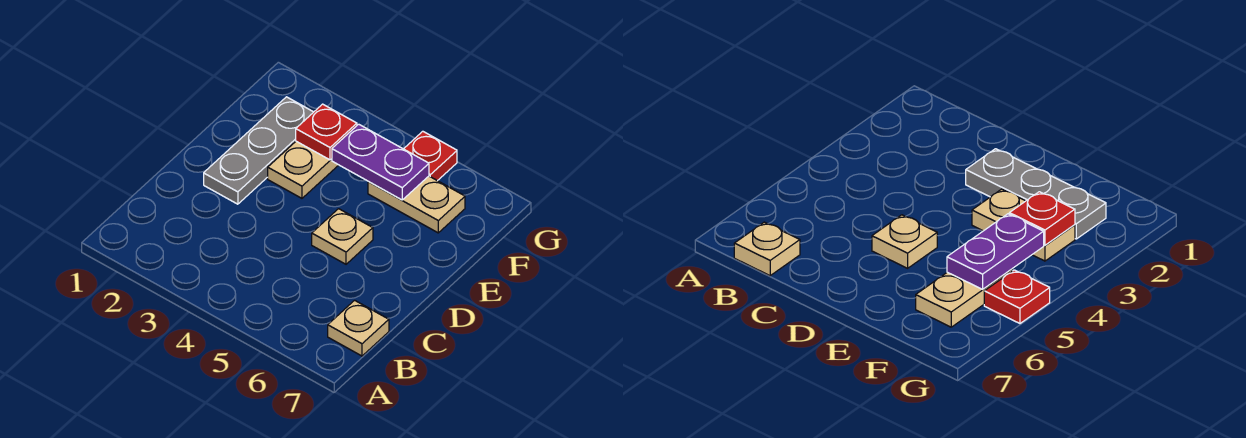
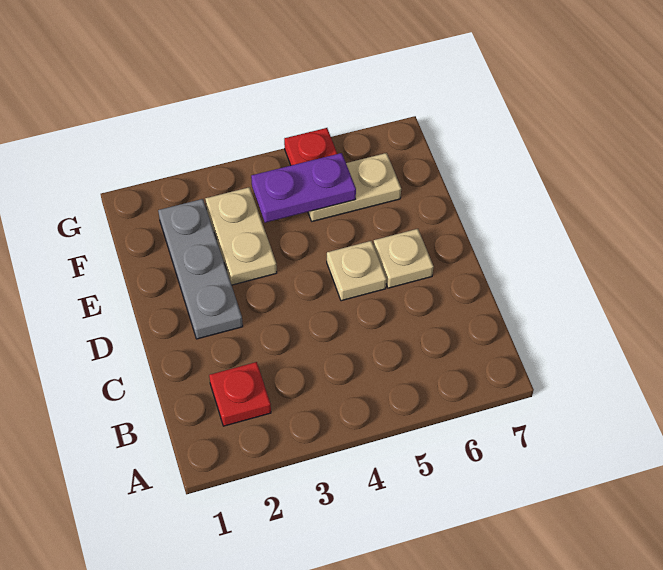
tan plate B7 level 1 -> tan plate D6 level 1
red plate F3 level 2 -> red plate B2 level 1

